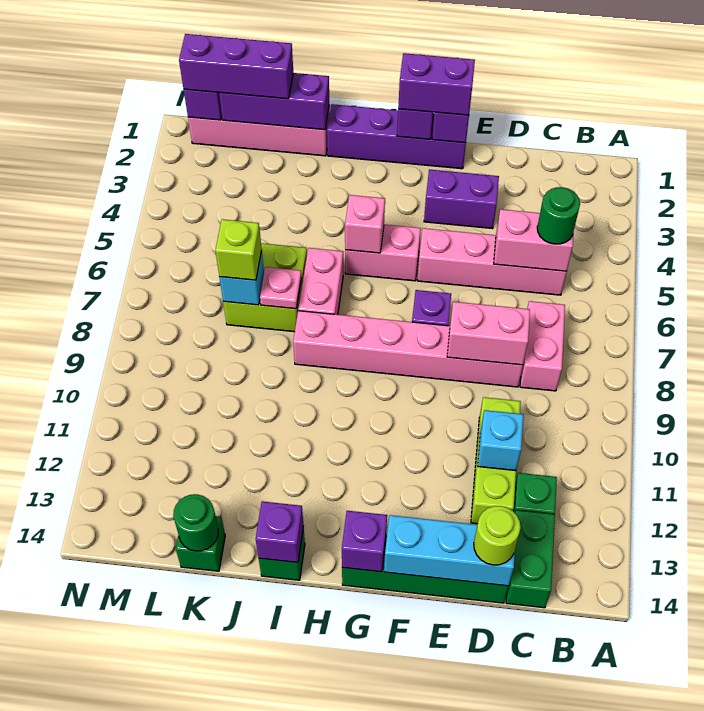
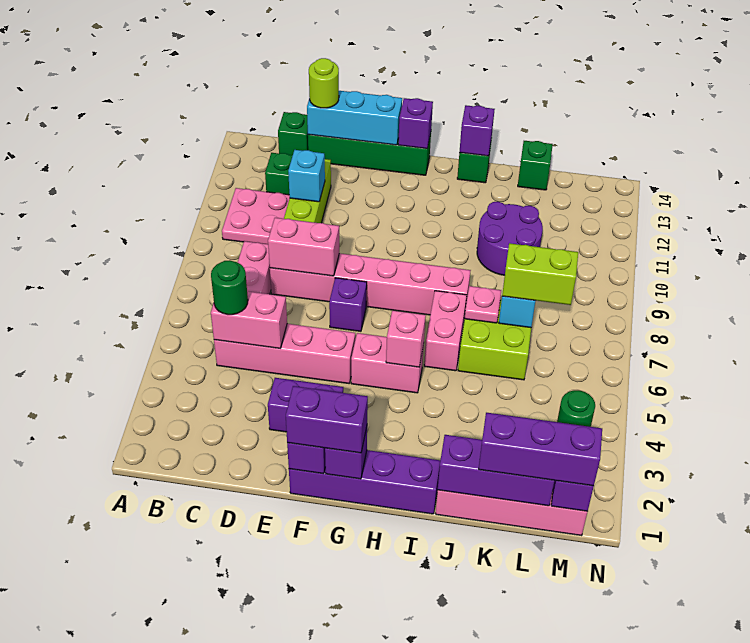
none -> pink plate B10:C11 level 1
green brick C13:C14 level 1 -> green brick C14 level 1
none -> purple round brick J10:K11 level 1
lime brick K7 level 3 -> lime brick K7:L7 level 3
green round brick K14 level 2 -> green round brick M4 level 1

